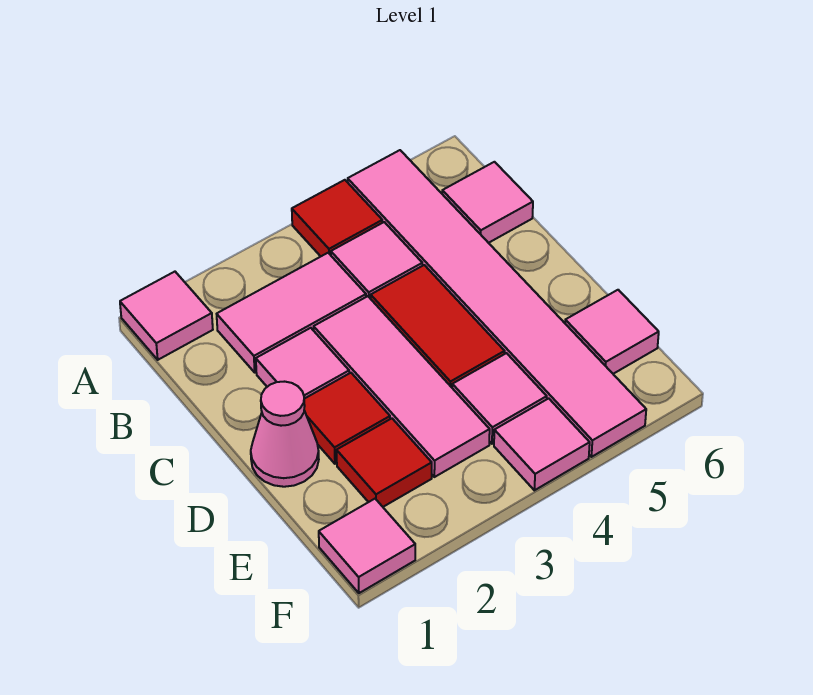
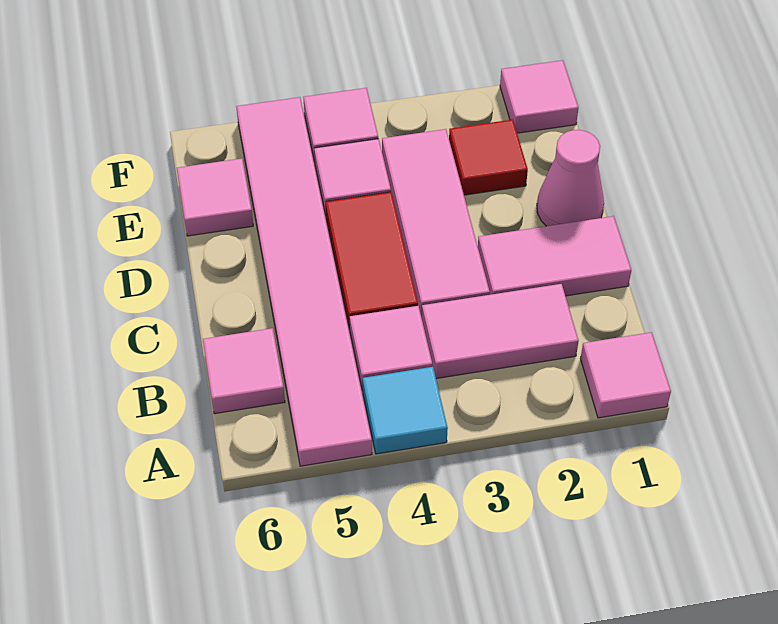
red tile A4 level 1 -> cyan tile A4 level 1
pink tile C2 level 1 -> pink tile C1:C2 level 1
red tile D2 level 1 -> none

